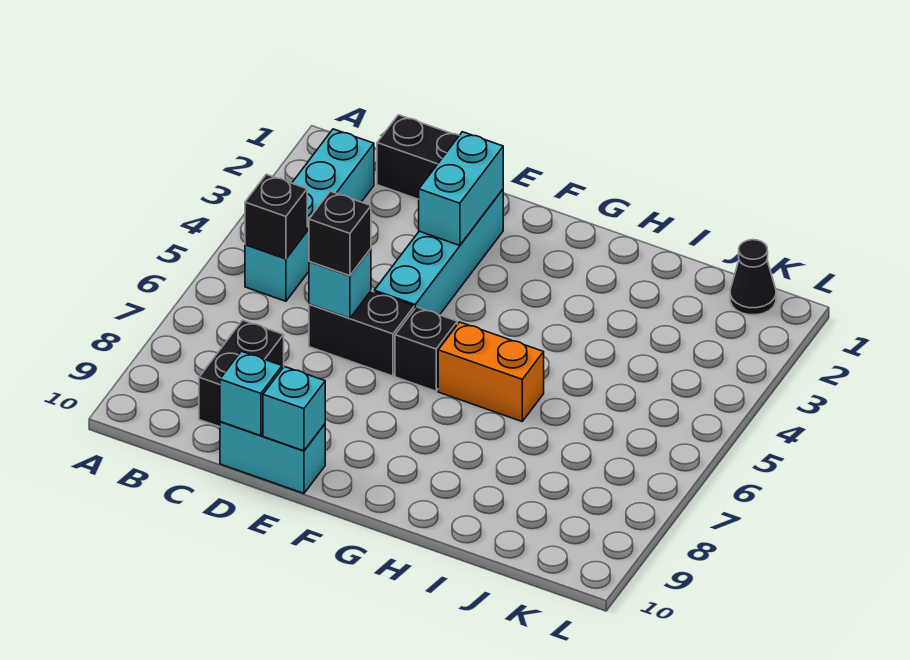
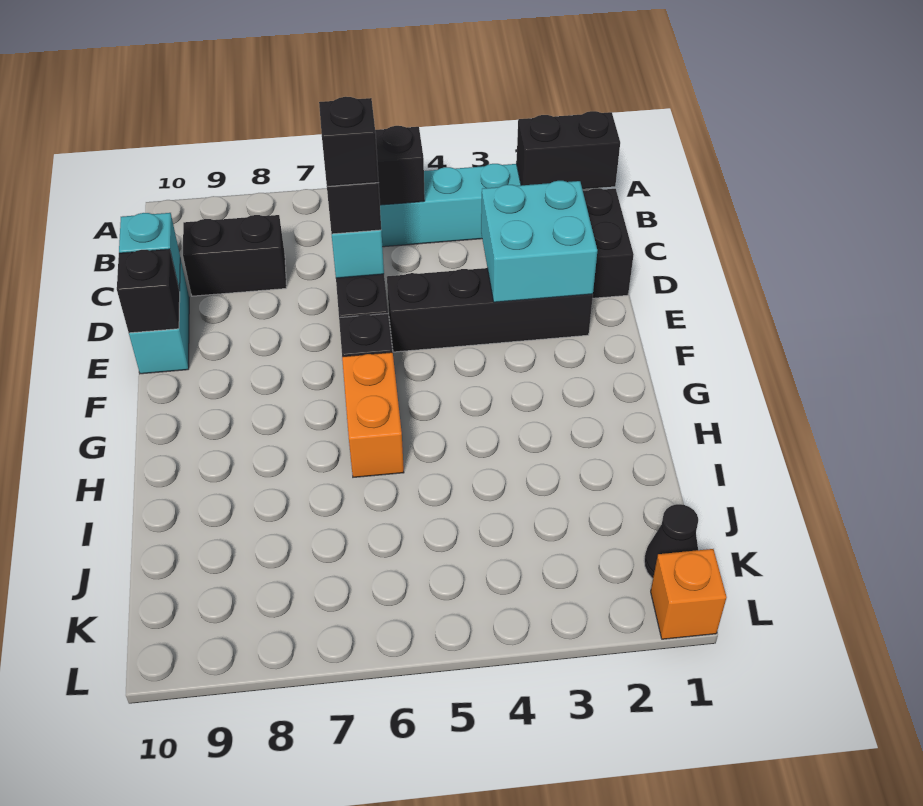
none -> black brick B1:B2 level 2
none -> black brick D6 level 4
cyan brick E2:E5 level 1 -> black brick E2:E5 level 1
cyan brick E2:E3 level 2 -> cyan brick D2:E3 level 2
cyan brick E10 level 2 -> black brick E10 level 2
none -> orange brick L1 level 1

